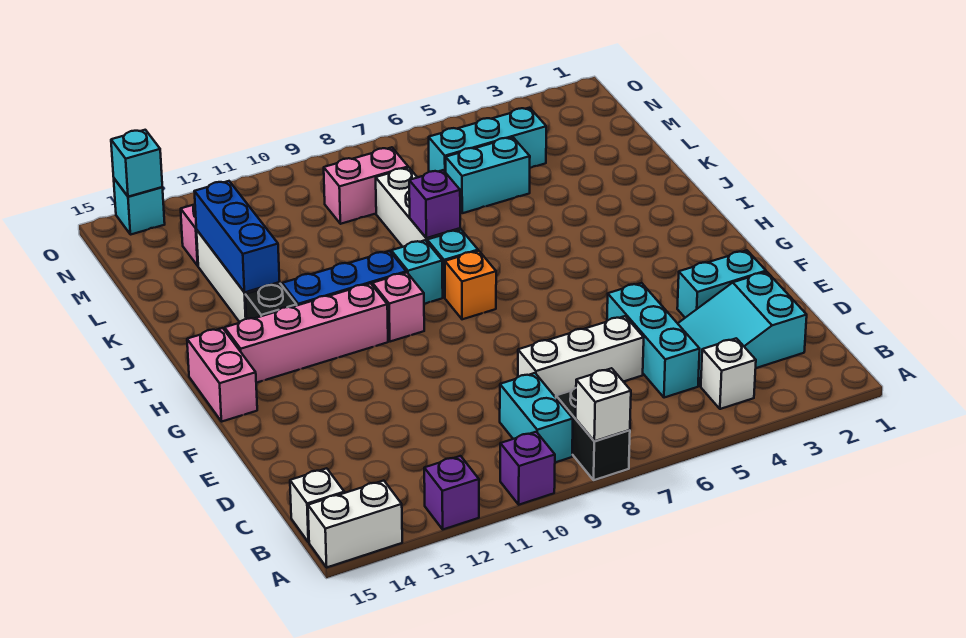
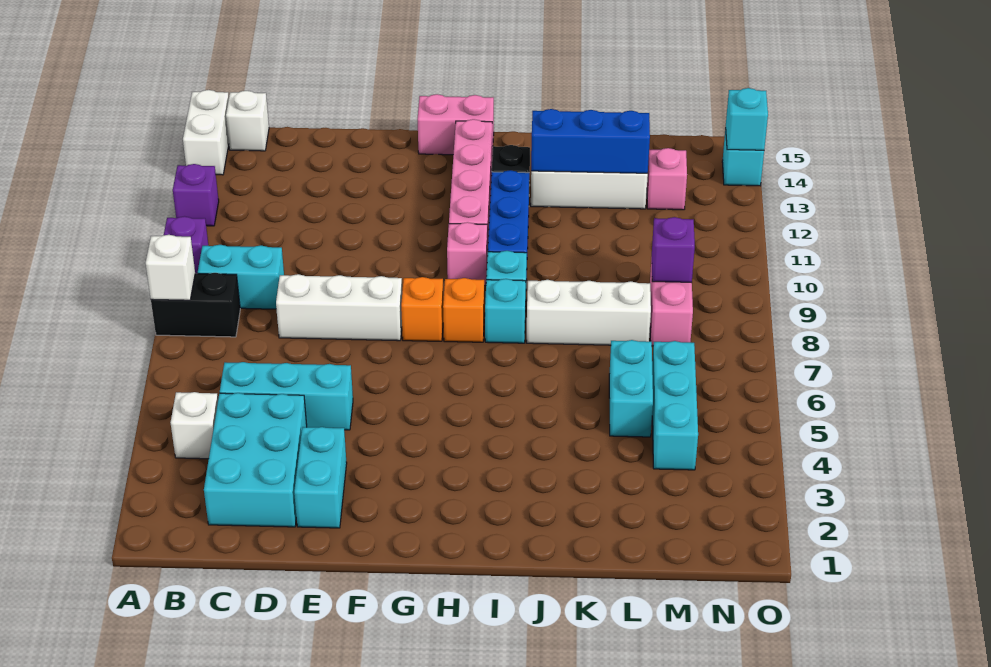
cyan slope C2:D4 level 1 top 2 -> cyan brick C2:D4 level 1
white brick D6:D8 level 1 -> white brick D8:F8 level 1
none -> orange brick G8 level 1
purple brick J8 level 2 -> purple brick M9 level 2

